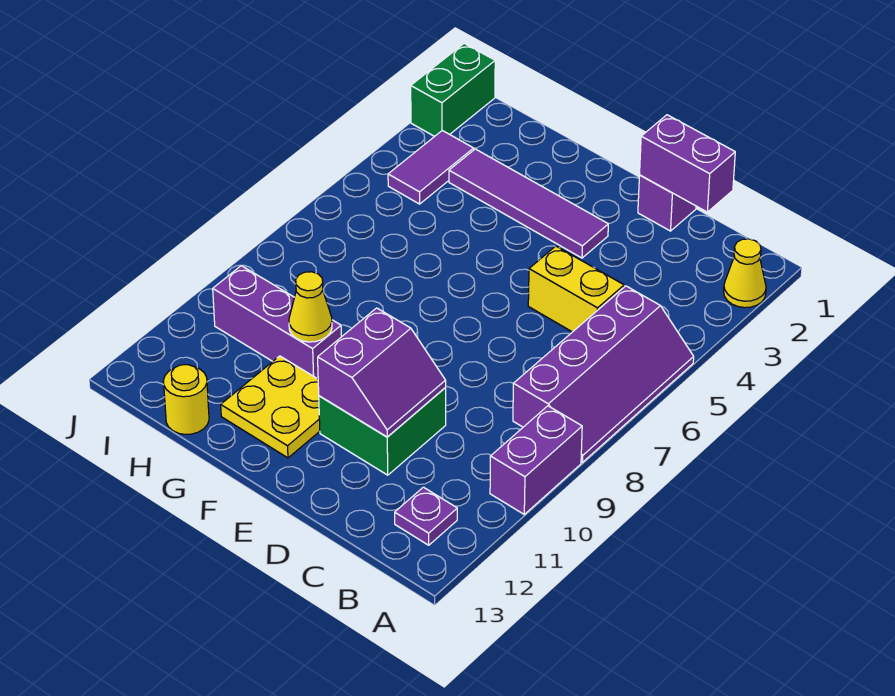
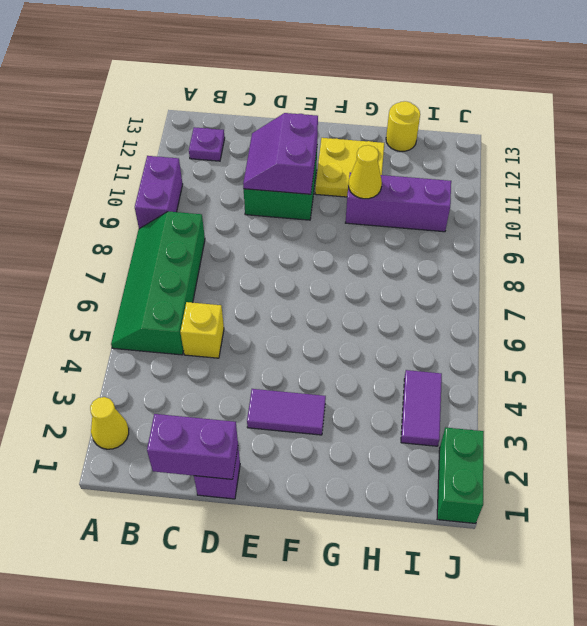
purple slope A5:B8 level 1 top B -> green slope A5:B8 level 1 top B
yellow brick C5:D5 level 1 -> yellow brick C5 level 1
purple tile E3:H3 level 1 -> purple tile E3:F3 level 1

